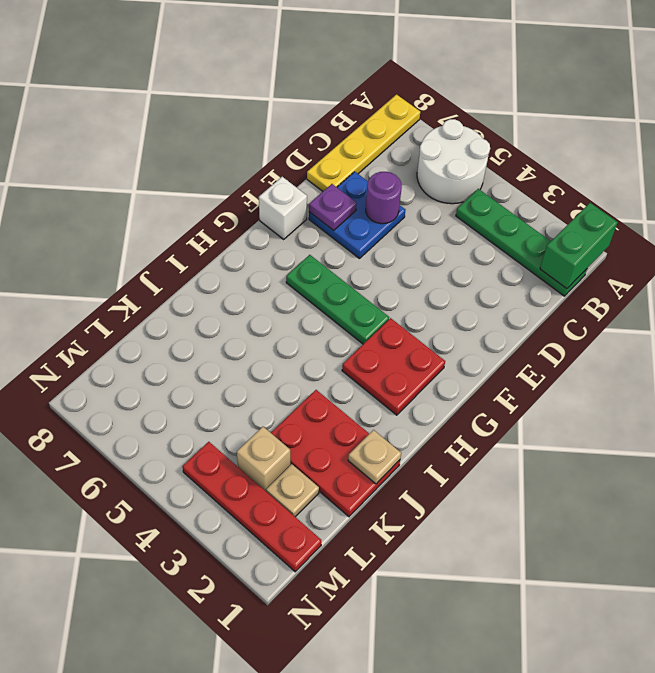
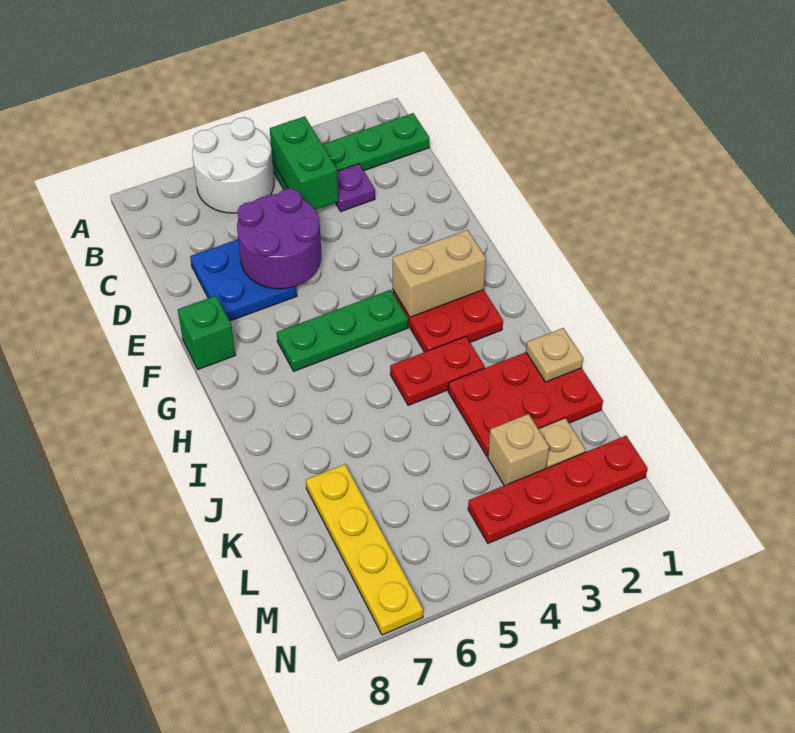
green brick A1:B1 level 2 -> green brick B4:C4 level 2
yellow plate A8:D8 level 1 -> yellow plate K7:N7 level 1
purple round brick D6 level 2 -> purple round brick D5:E6 level 2
purple plate E7 level 2 -> purple plate C3 level 1
white brick F8 level 1 -> green brick F8 level 1
none -> tan brick G2:G3 level 2
none -> red plate I3:I4 level 1

